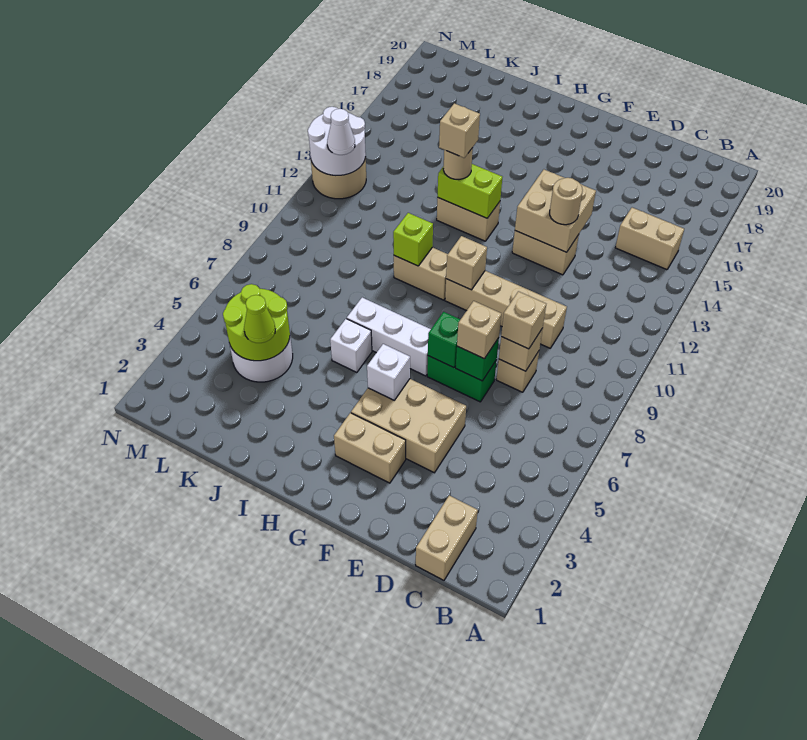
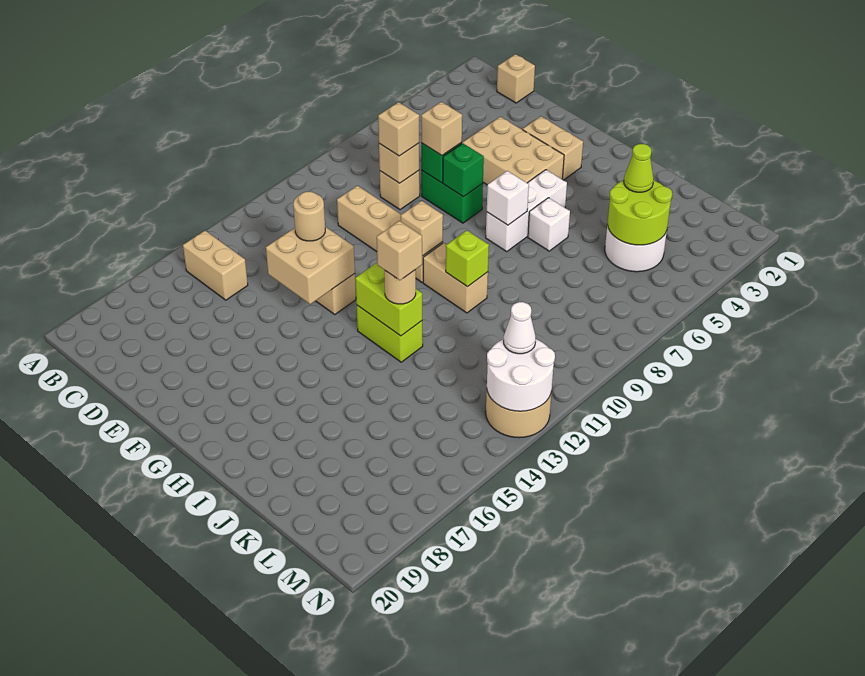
tan brick C1:C2 level 1 -> tan brick C1 level 1
white brick G5 level 2 -> white brick H7 level 2
white brick G7:I7 level 1 -> white brick H5:H7 level 1
tan brick H13:I13 level 1 -> lime brick H13:I13 level 1

